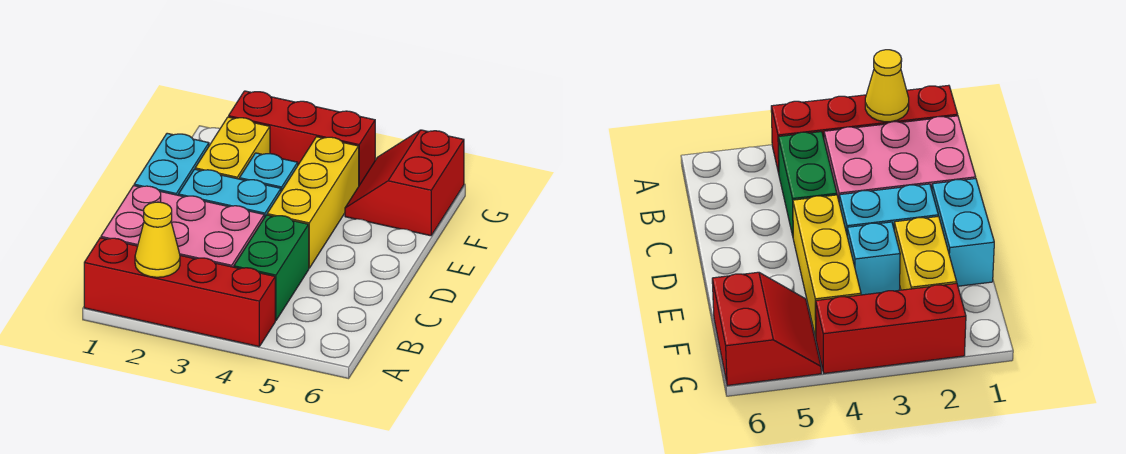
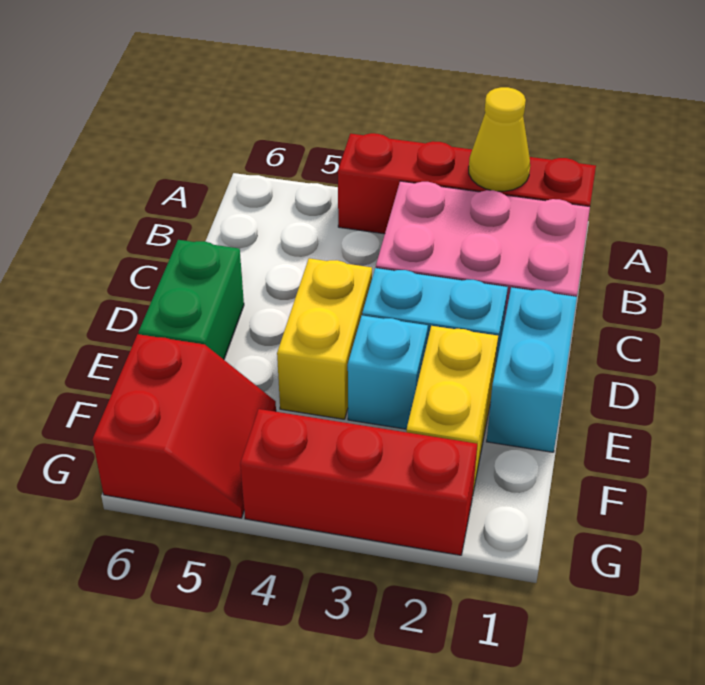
green brick B4:C4 level 1 -> green brick D6:E6 level 1
yellow brick D4:F4 level 1 -> yellow brick D4:E4 level 1

